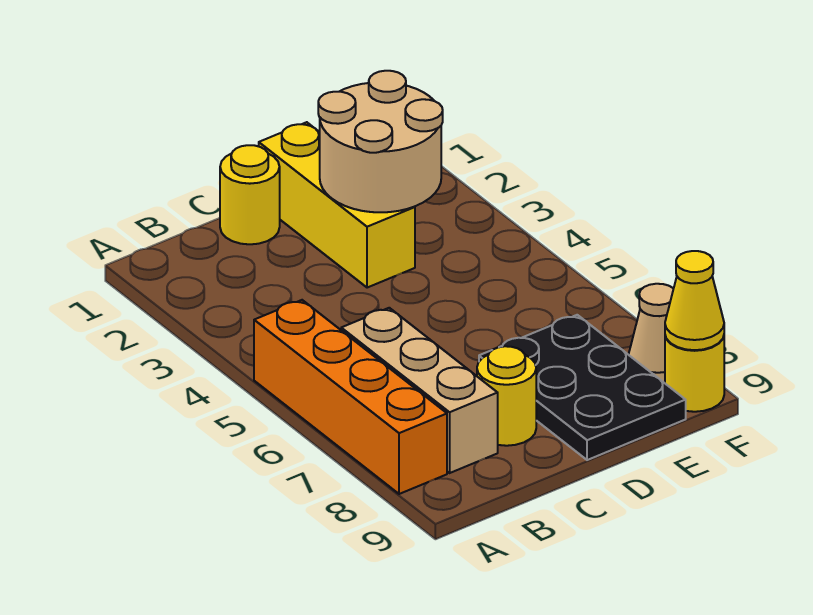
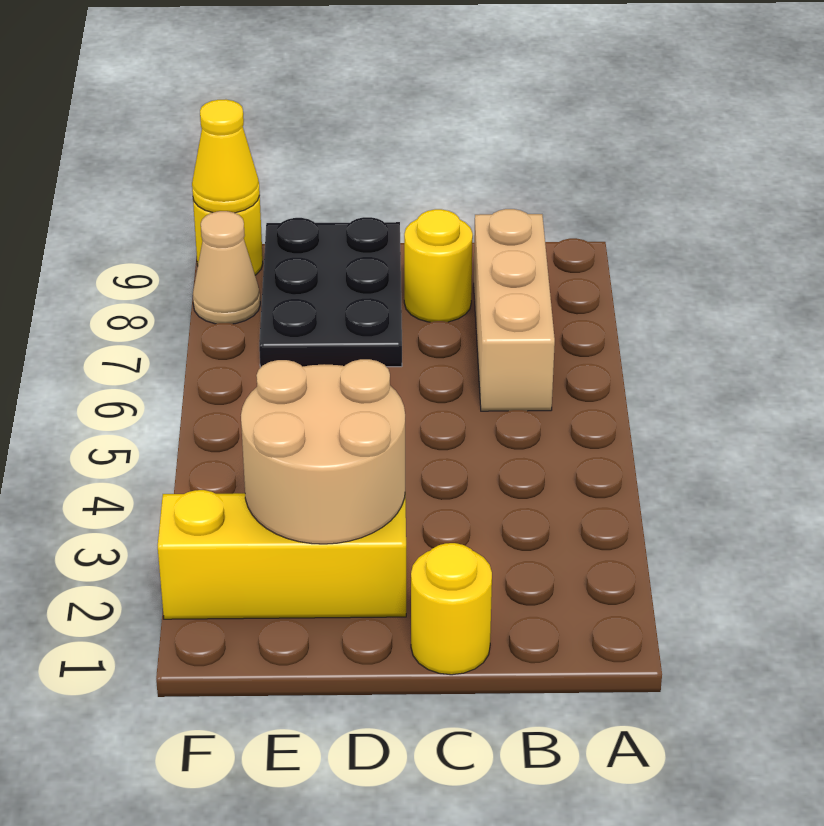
orange brick A5:A8 level 1 -> none
yellow brick D1:D3 level 1 -> yellow brick D2:F2 level 1

